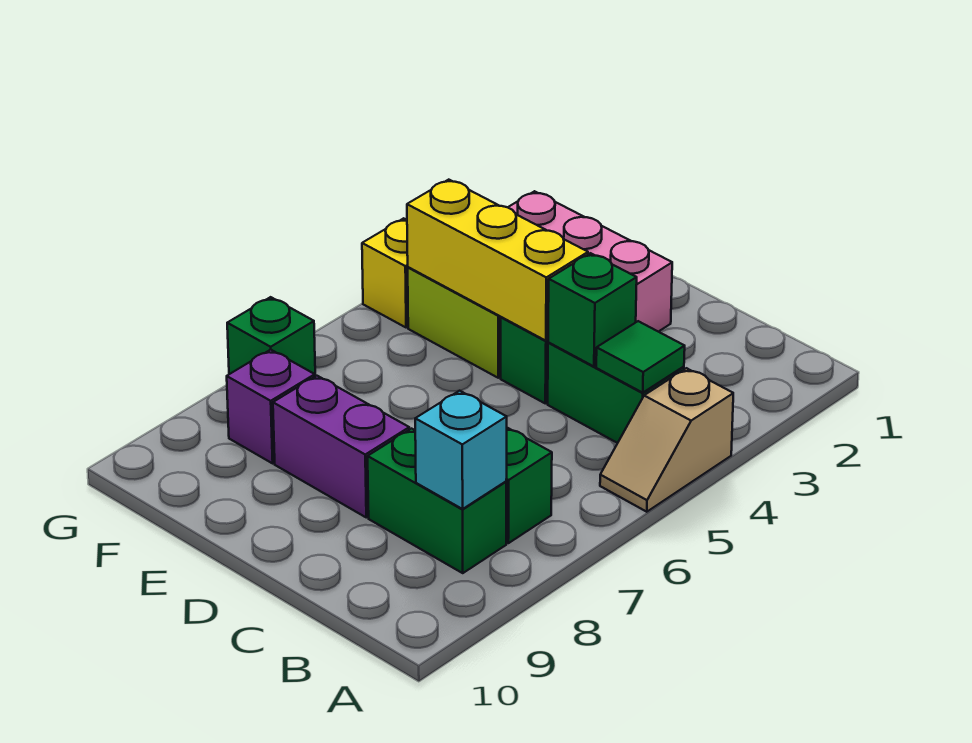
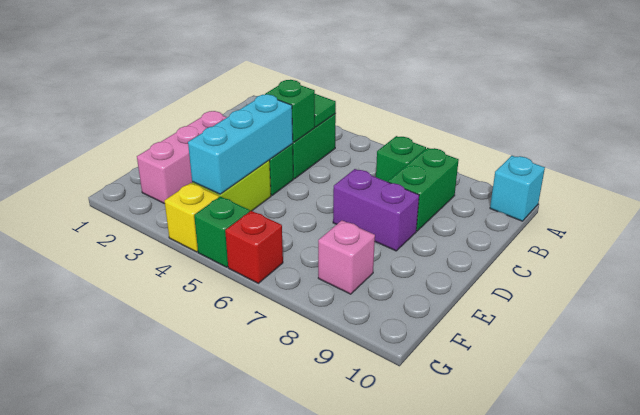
tan slope A4:A5 level 1 top 4 -> none
cyan brick B8 level 2 -> cyan brick A10 level 1
yellow brick D4:F4 level 2 -> cyan brick D4:F4 level 2
purple brick D8:E8 level 1 -> purple brick D7:D8 level 1
purple brick F8 level 1 -> pink brick F8 level 1
none -> red brick G6 level 1
green brick G7 level 1 -> green brick G5 level 1

